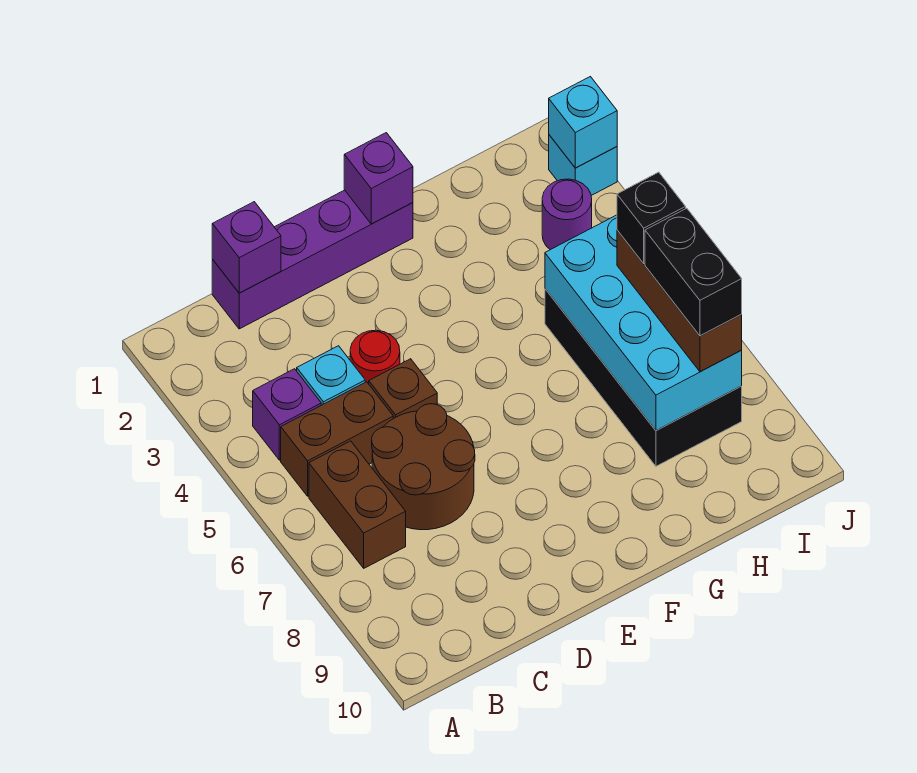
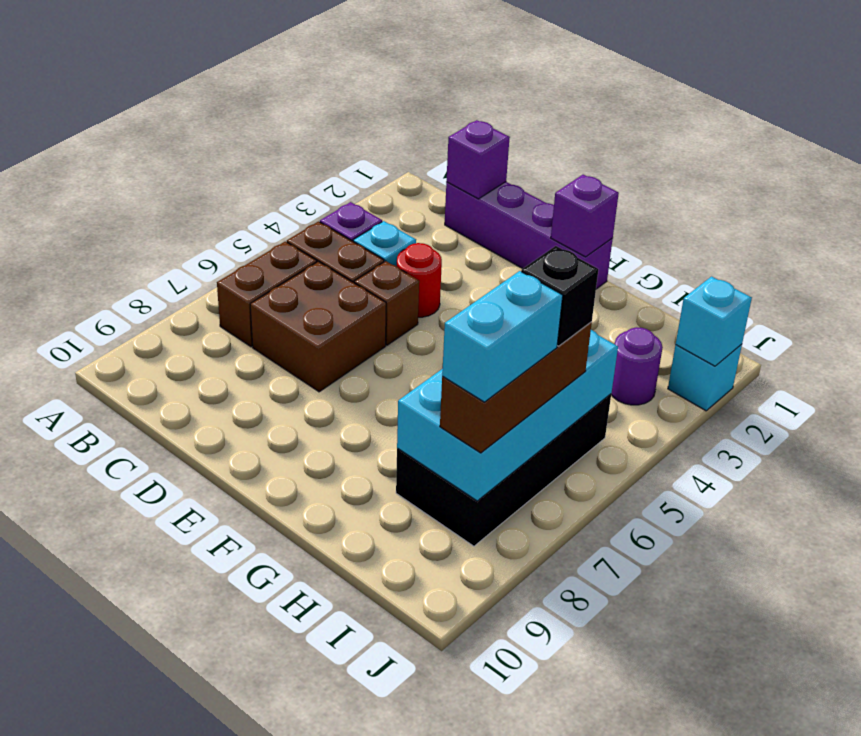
brown round brick C6:D7 level 1 -> brown brick C6:D7 level 1
black brick I7:I8 level 4 -> cyan brick I7:I8 level 4

